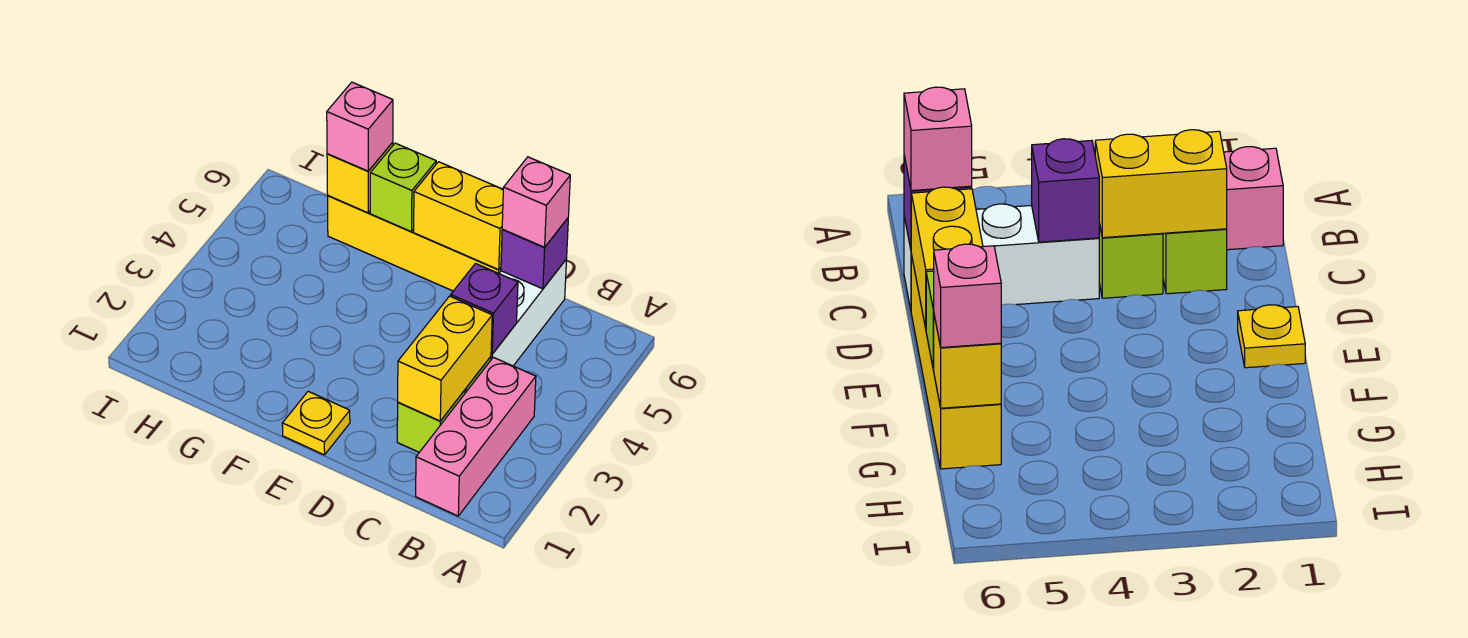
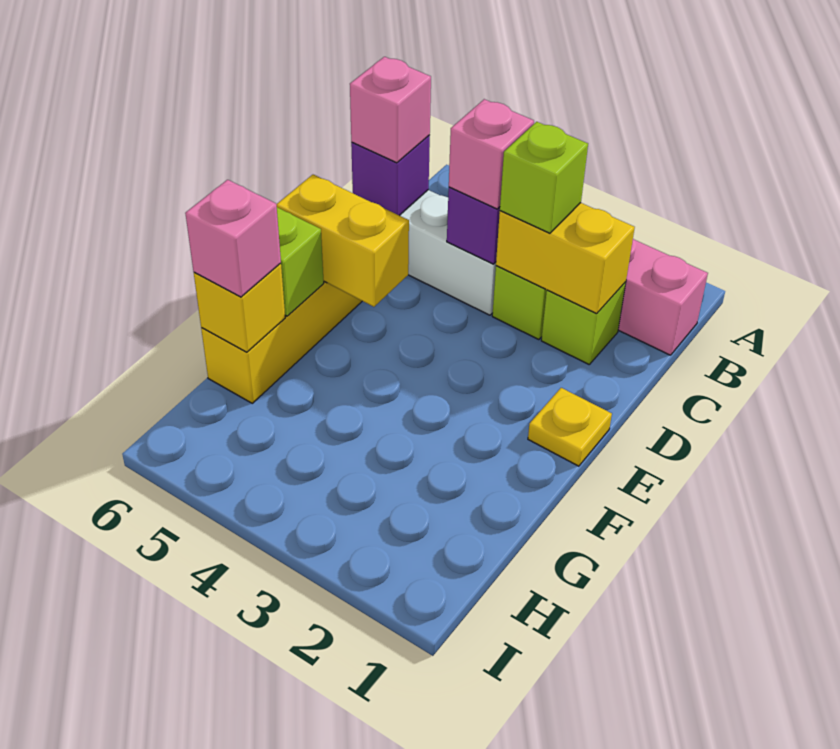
none -> lime brick C3 level 3
none -> pink brick C4 level 3
yellow brick D6:E6 level 2 -> yellow brick E5:E6 level 2

